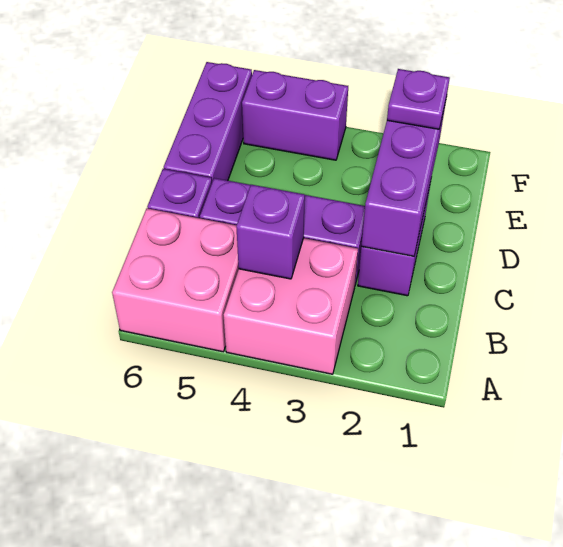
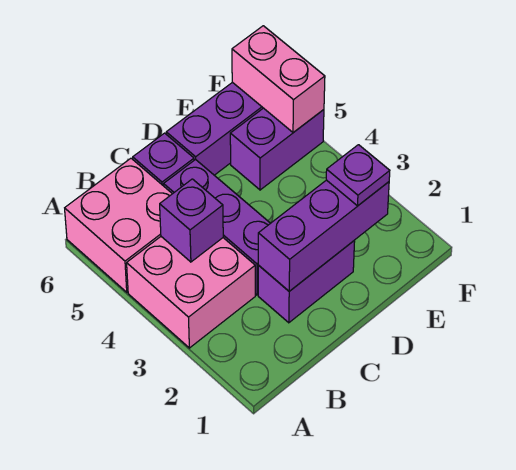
purple brick F4:F5 level 1 -> purple brick E5:F5 level 1
none -> pink brick F5:F6 level 2

